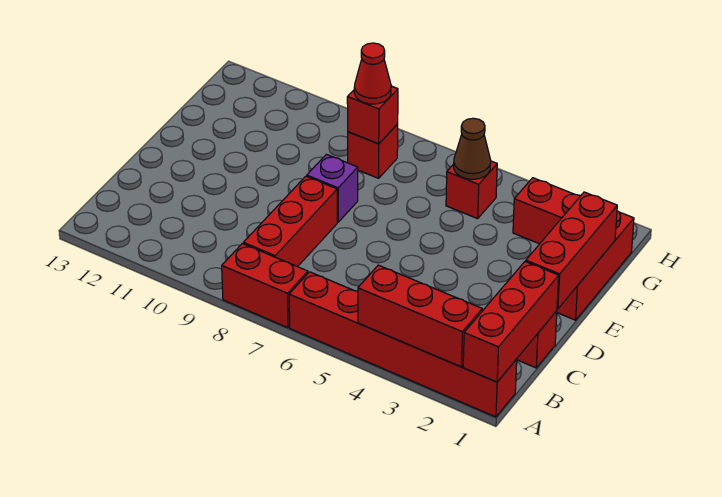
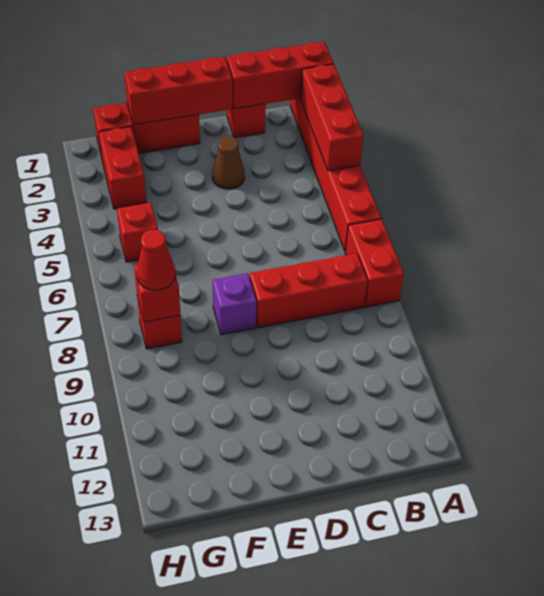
brown cone G5 level 2 -> brown cone D3 level 1

